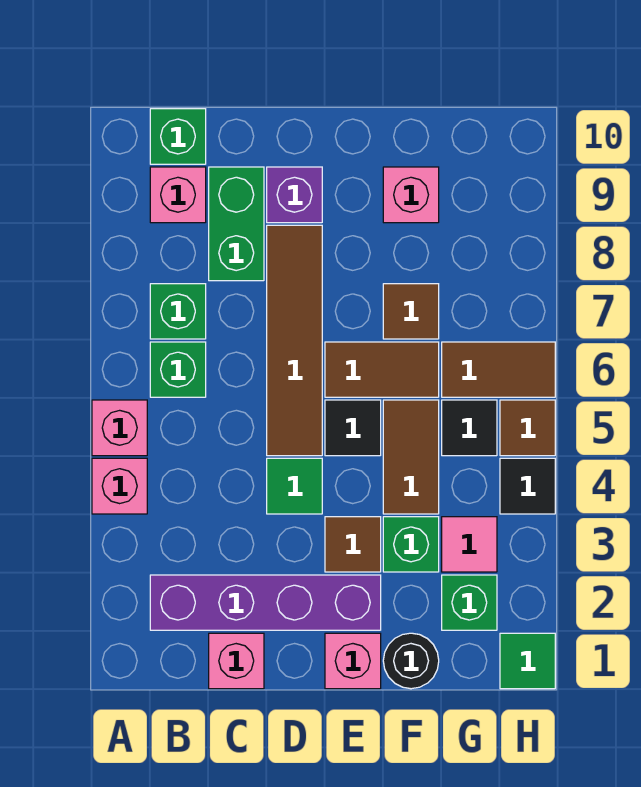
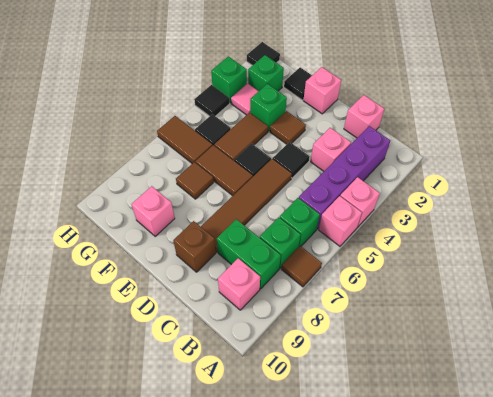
purple brick B2:E2 level 1 -> purple brick B2:B5 level 1
green brick B10 level 1 -> green brick H3 level 1
none -> pink brick C3 level 1
green brick C8:C9 level 1 -> green brick B8:C8 level 1
green tile D4 level 1 -> black tile D4 level 1
purple brick D9 level 1 -> brown brick D9 level 1
black round brick F1 level 1 -> black tile F1 level 1
green tile H1 level 1 -> black tile H1 level 1
brown tile H5 level 1 -> brown tile A7 level 1

